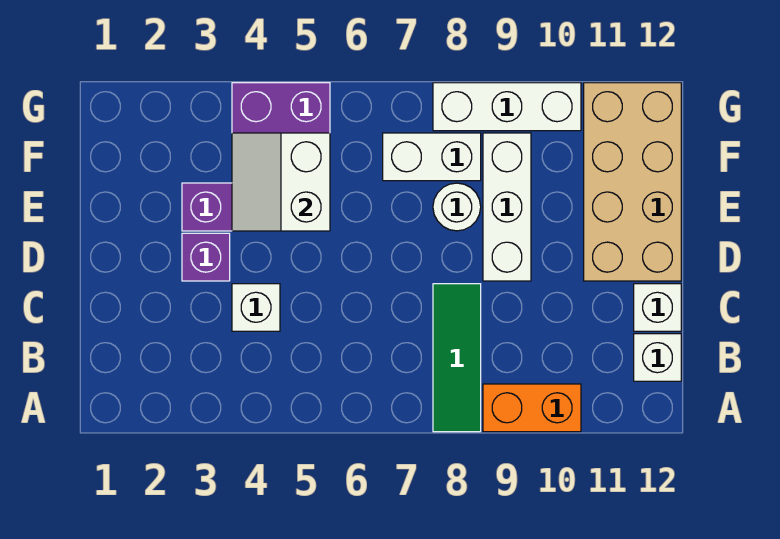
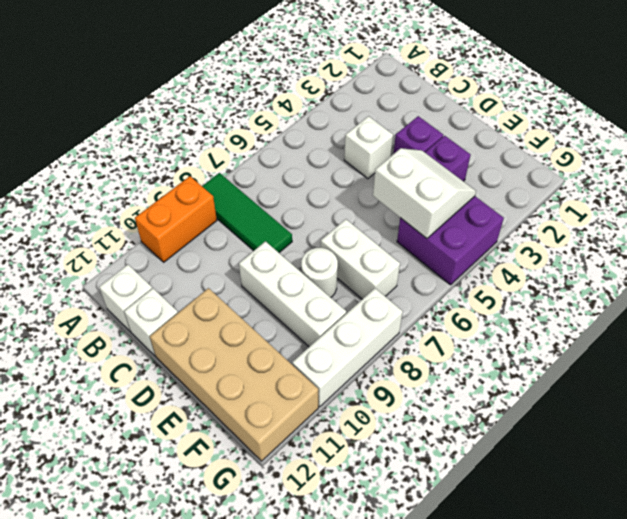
white brick F7:F8 level 1 -> white brick E7:F7 level 1

